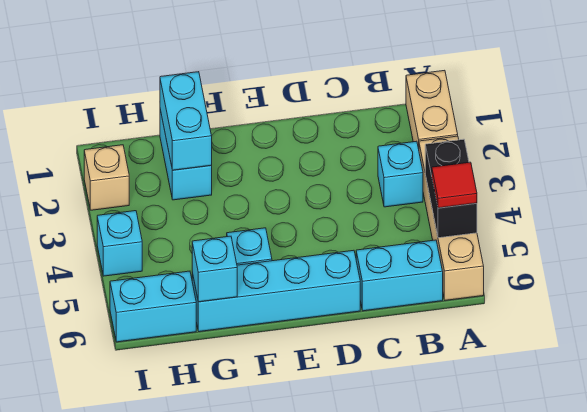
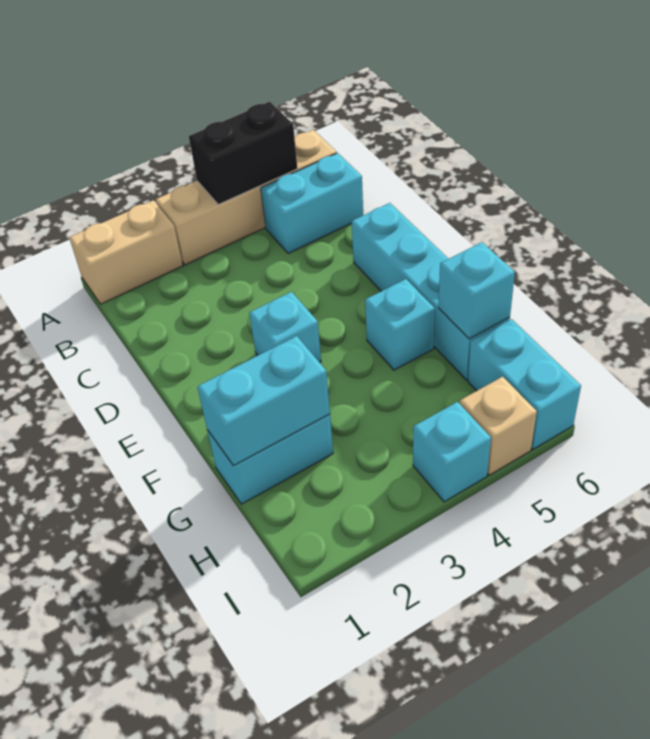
red tile A5 level 3 -> none
cyan brick B3 level 1 -> cyan brick E3 level 1
cyan brick B6:C6 level 1 -> cyan brick B5:B6 level 1
tan brick I2 level 1 -> tan brick I5 level 1

